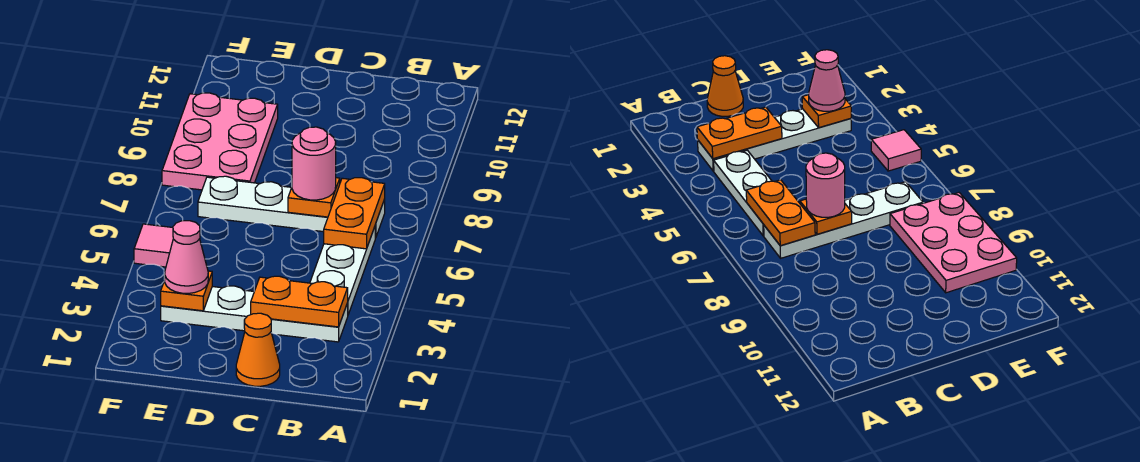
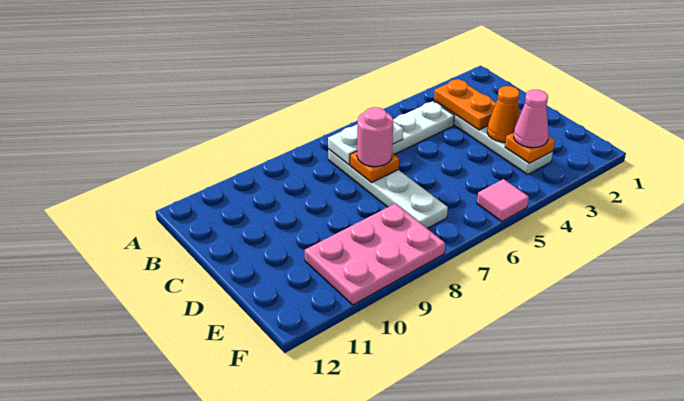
orange plate B6:B7 level 2 -> white plate B6:B7 level 2
orange cone C1 level 1 -> orange cone D3 level 2

